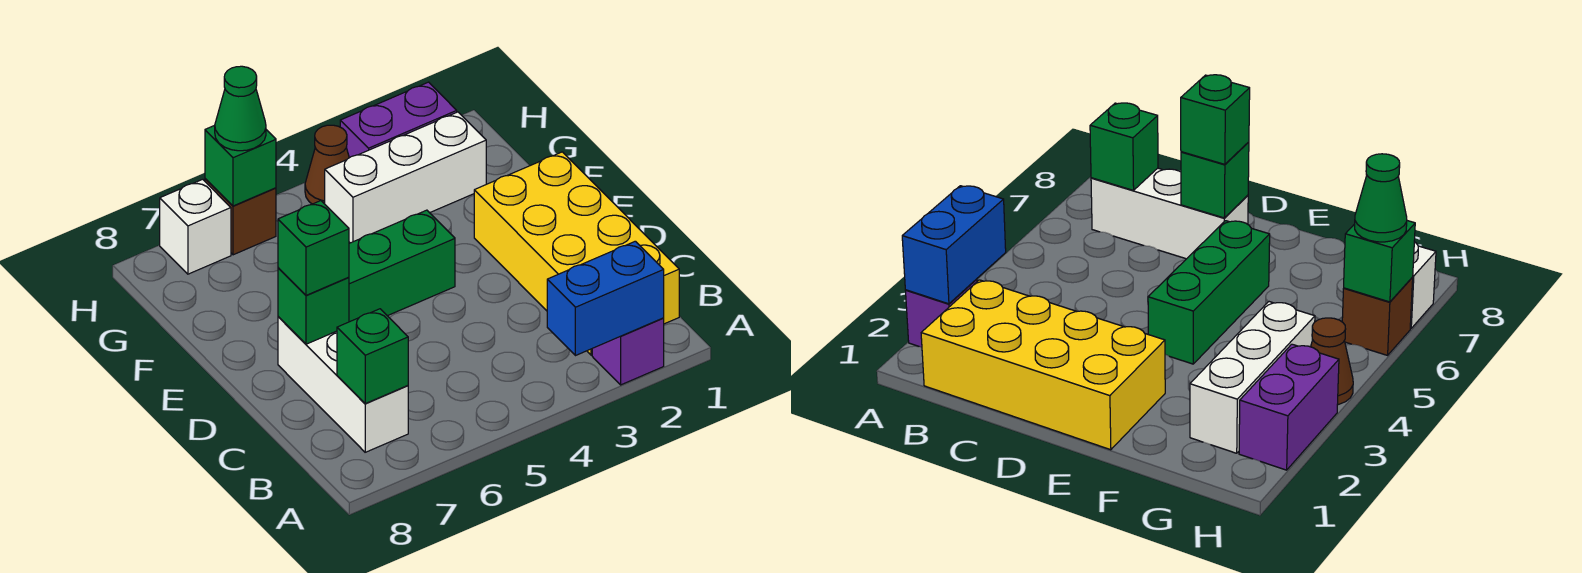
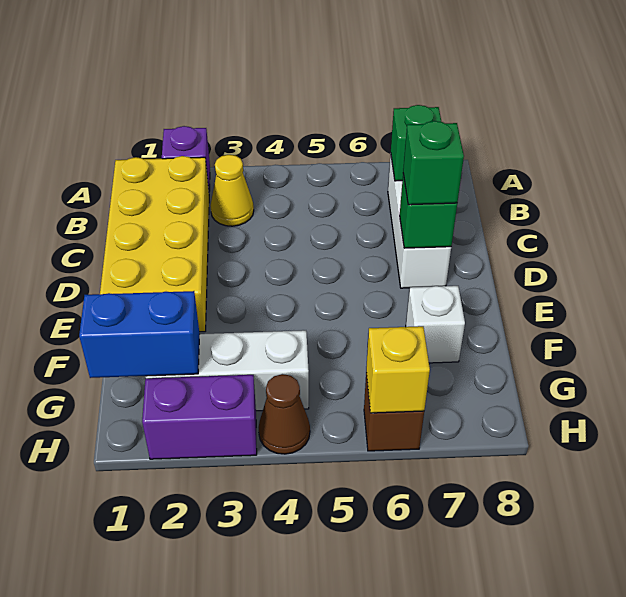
blue brick A2:A3 level 2 -> blue brick G1:G2 level 2
none -> yellow cone B3 level 1
green brick E4:E6 level 1 -> none
green brick H6 level 2 -> yellow brick H6 level 2
green cone H6 level 3 -> none
white brick H7 level 1 -> white brick F7 level 1

